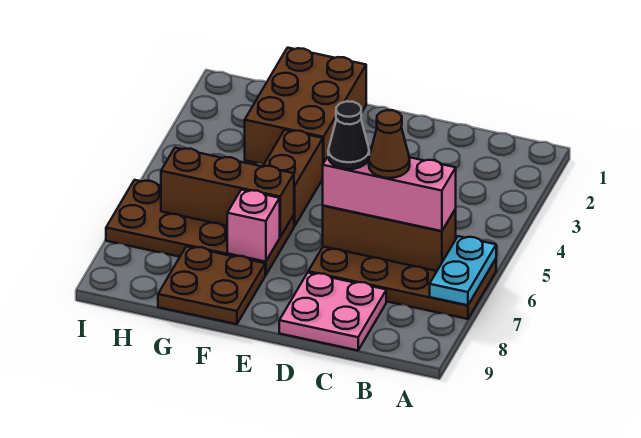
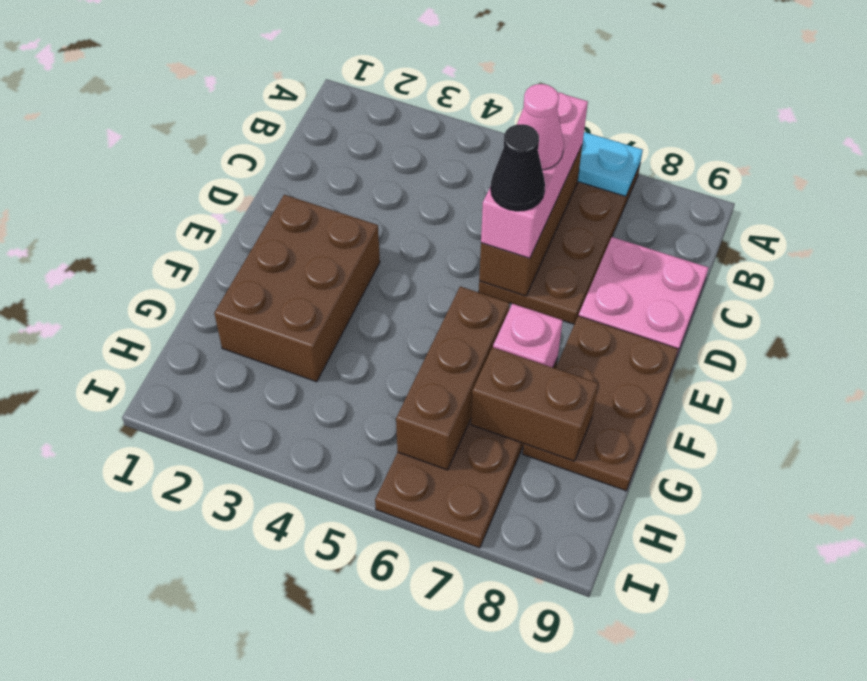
brown cone C6 level 4 -> pink cone C6 level 4
brown brick F1:G3 level 1 -> brown brick E2:G3 level 1
brown brick F4:F5 level 1 -> brown brick G7:G8 level 2
brown plate F8:G9 level 1 -> brown plate E8:G9 level 1

